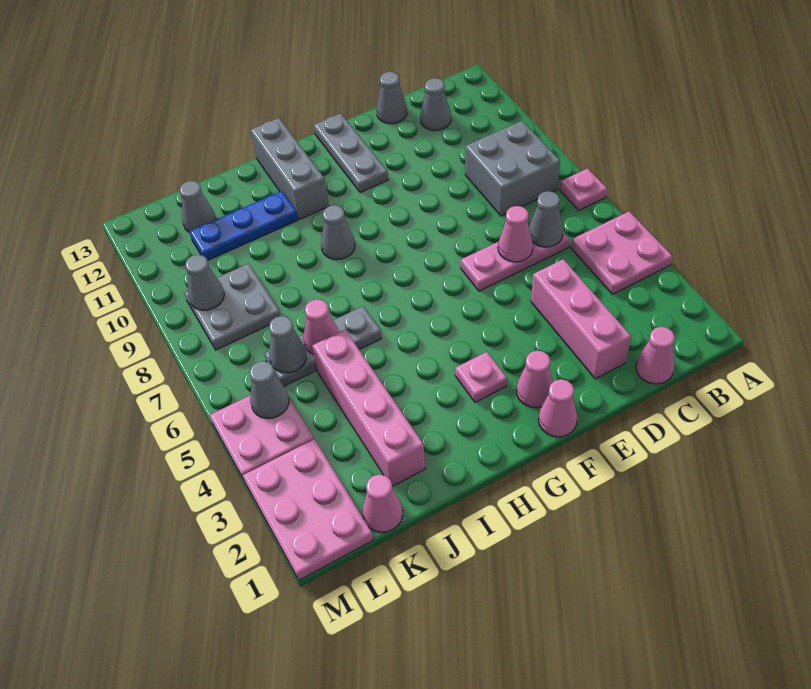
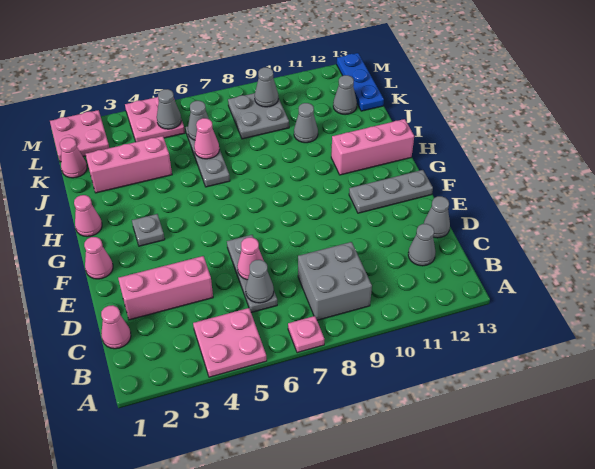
pink plate C6:E6 level 1 -> grey plate C6:E6 level 1
pink cone F2 level 1 -> pink cone H1 level 1
pink plate G3 level 1 -> grey plate G3 level 1
grey cone H9 level 1 -> grey cone J10 level 1
grey brick H11:H13 level 1 -> pink brick H11:H13 level 1
blue plate I11:K11 level 1 -> blue plate K13:M13 level 1
pink brick J2:J5 level 1 -> pink brick J2:J4 level 1
pink plate L1:M3 level 1 -> pink plate L1:M2 level 1

